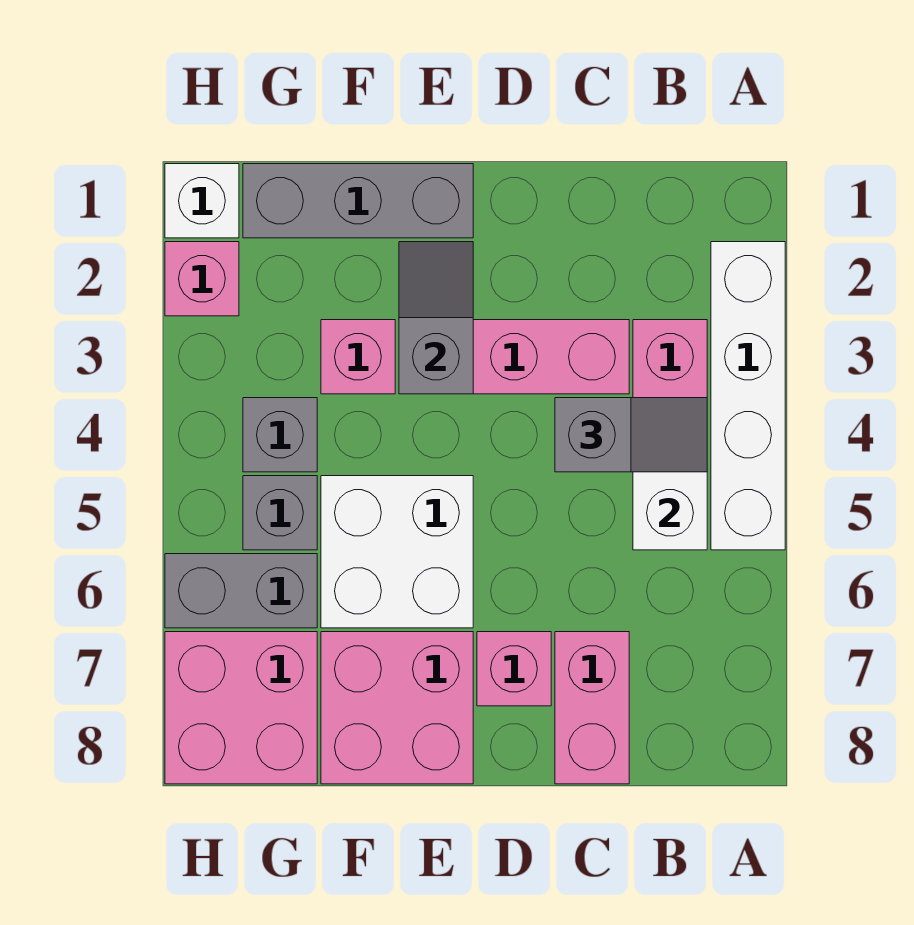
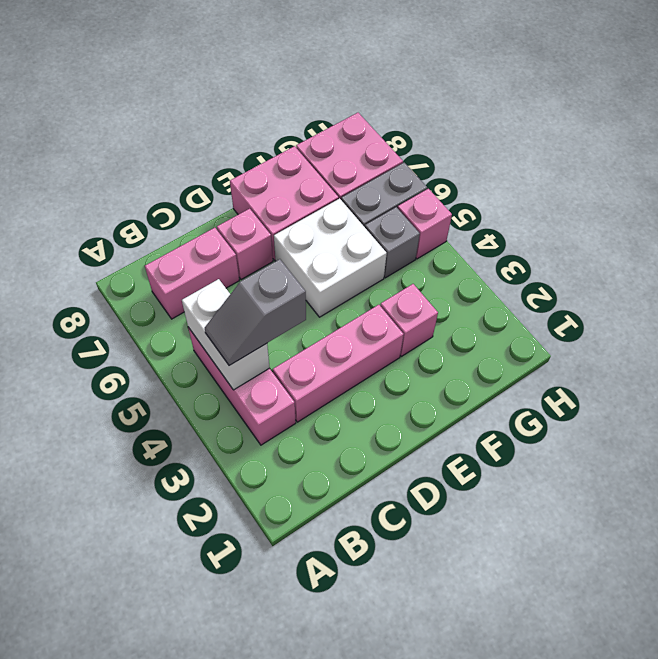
white brick A2:A5 level 1 -> none
pink brick C7:C8 level 1 -> pink brick B7:C7 level 1
grey brick E1:G1 level 1 -> none
grey slope E2:E3 level 2 top 3 -> none
grey brick G4 level 1 -> none
white brick H1 level 1 -> none
pink brick H2 level 1 -> pink brick H5 level 1

